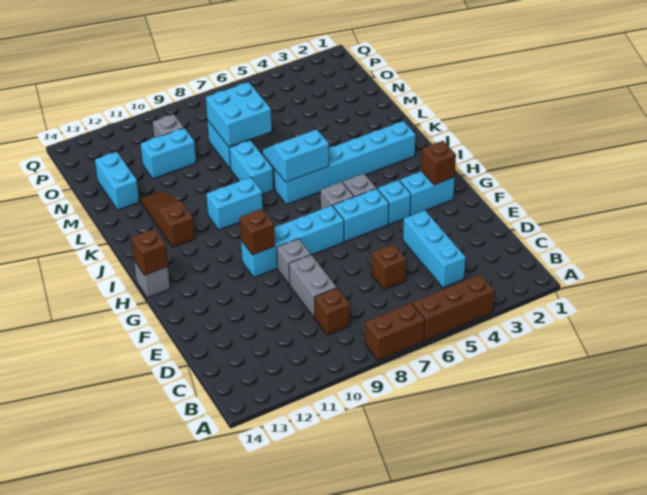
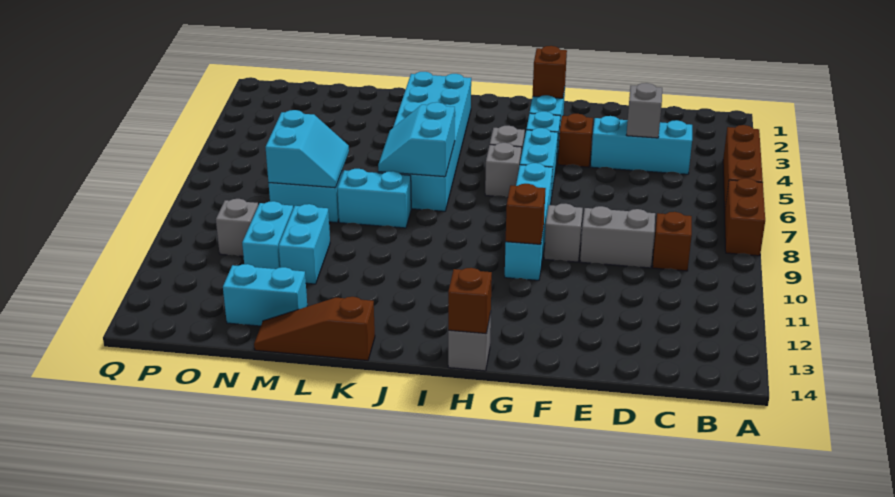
none -> grey brick D4 level 2
brown brick D6 level 1 -> brown brick F4 level 1
cyan brick J2:J7 level 1 -> cyan brick J2:K7 level 1
cyan brick J9:J10 level 1 -> cyan brick M10:M11 level 1
brown slope J12:L12 level 1 top J -> brown slope K14:M14 level 1 top K
cyan brick M7:N8 level 2 -> cyan slope M7:N8 level 2 top N

